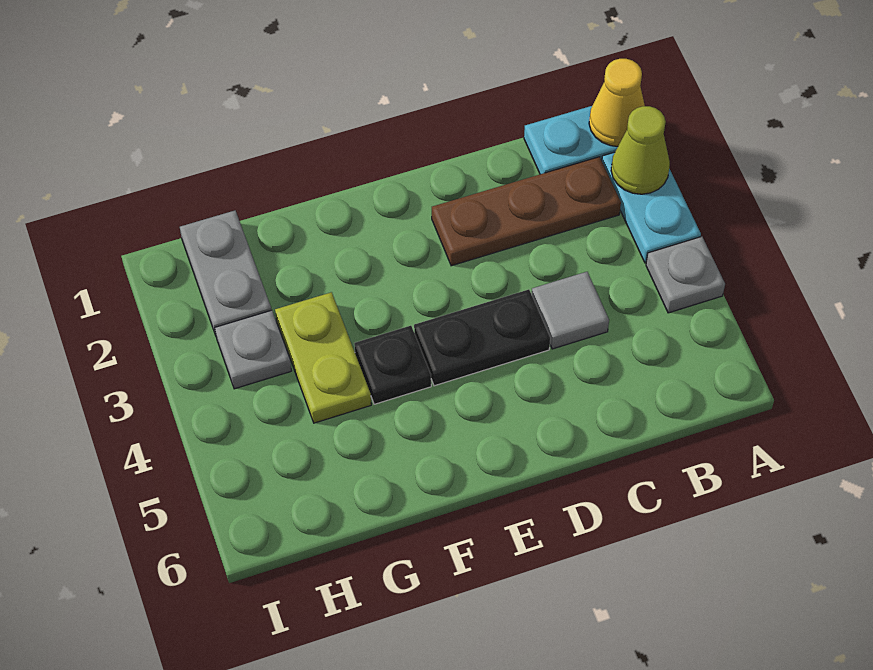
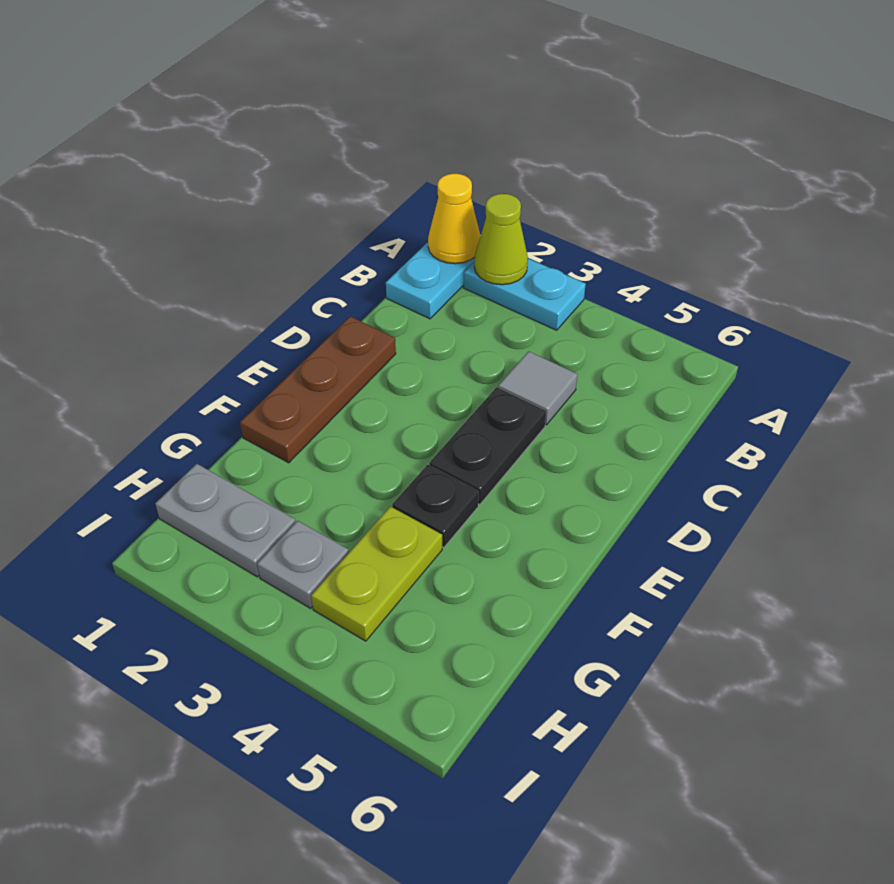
grey plate A4 level 1 -> none
brown plate B2:D2 level 1 -> brown plate D1:F1 level 1
lime plate G3:G4 level 1 -> lime plate G4:H4 level 1

